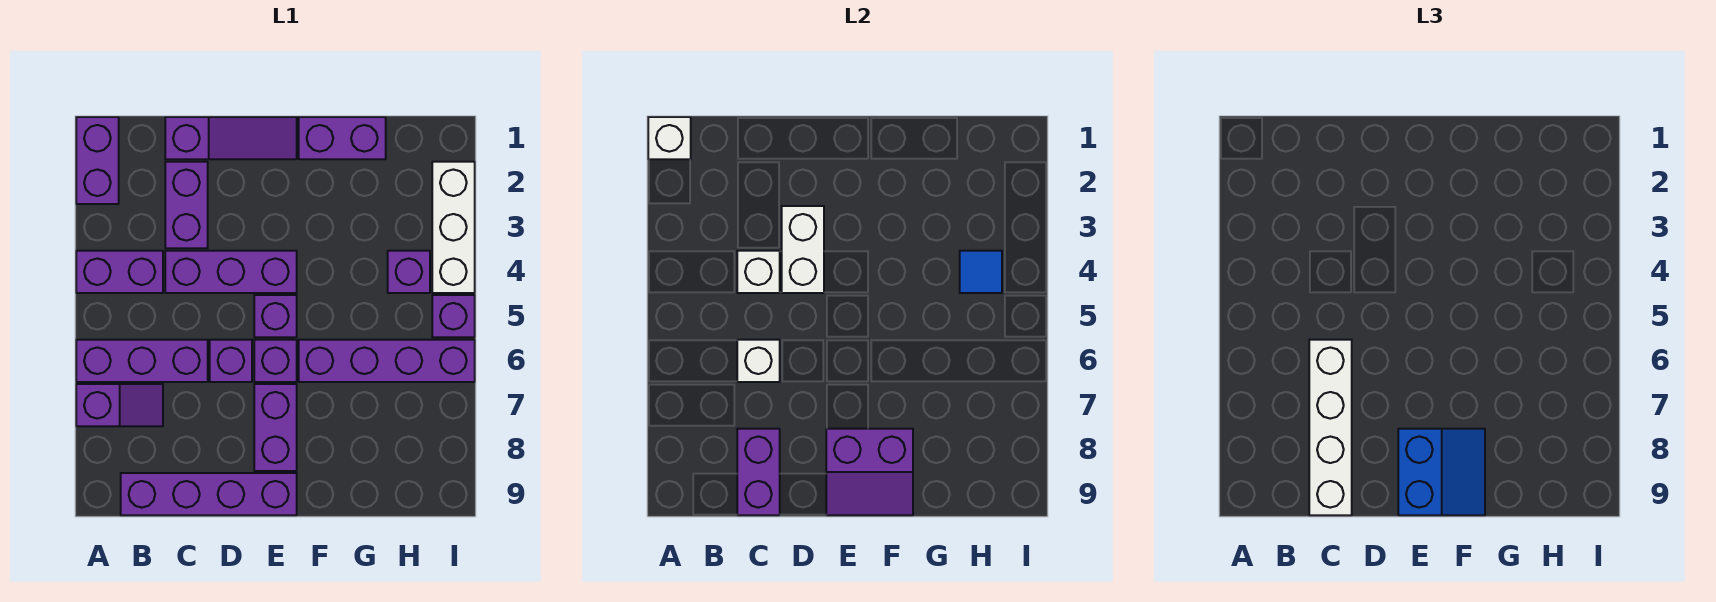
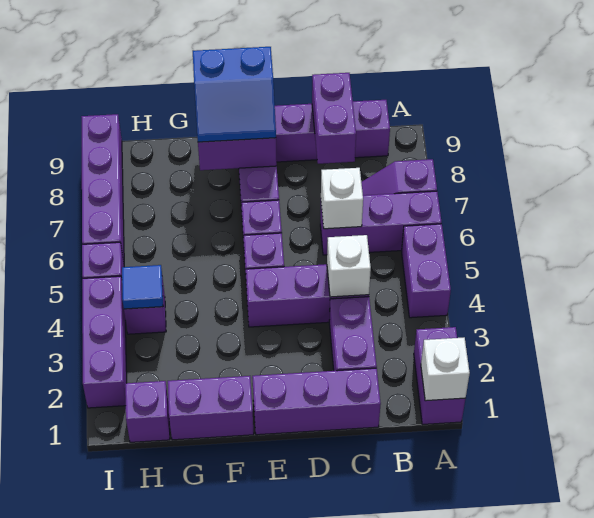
purple brick A4:B4 level 1 -> purple brick A4:A5 level 1
purple slope C1:E1 level 1 top C -> purple brick C1:E1 level 1
white brick C6:C9 level 3 -> none
white brick D3:D4 level 2 -> none
purple brick D6 level 1 -> purple brick H1 level 1
blue slope E8:F9 level 3 top E -> blue slope E8:F9 level 3 top 9
purple brick F6:I6 level 1 -> purple brick I6:I9 level 1
white brick I2:I4 level 1 -> purple brick I2:I4 level 1

